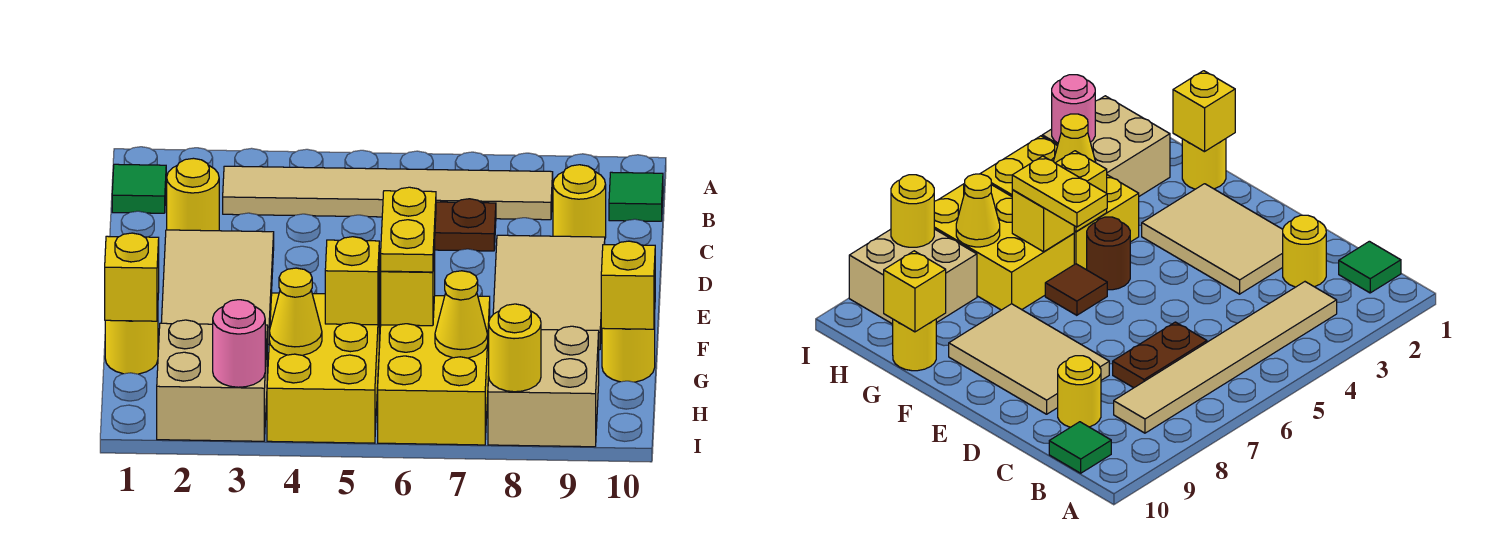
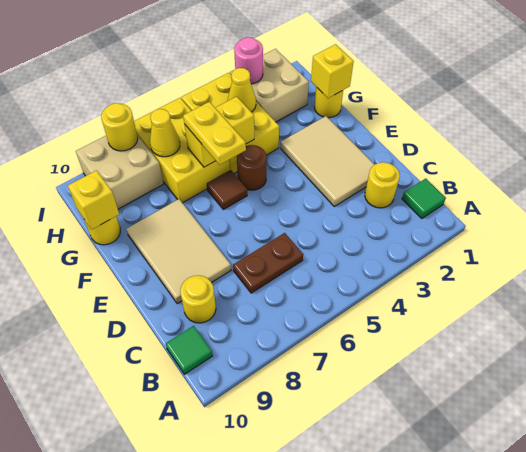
tan tile B3:B8 level 1 -> none

